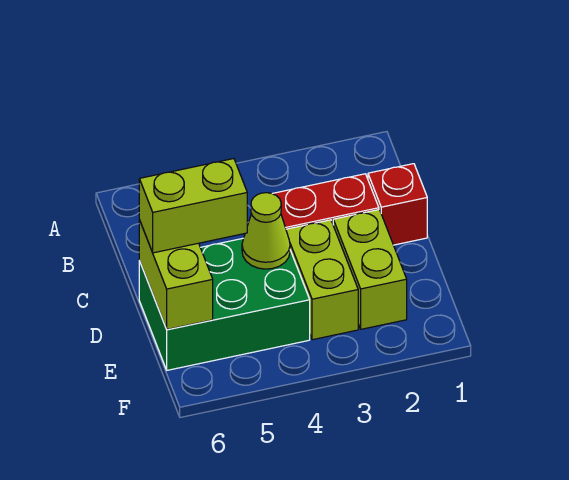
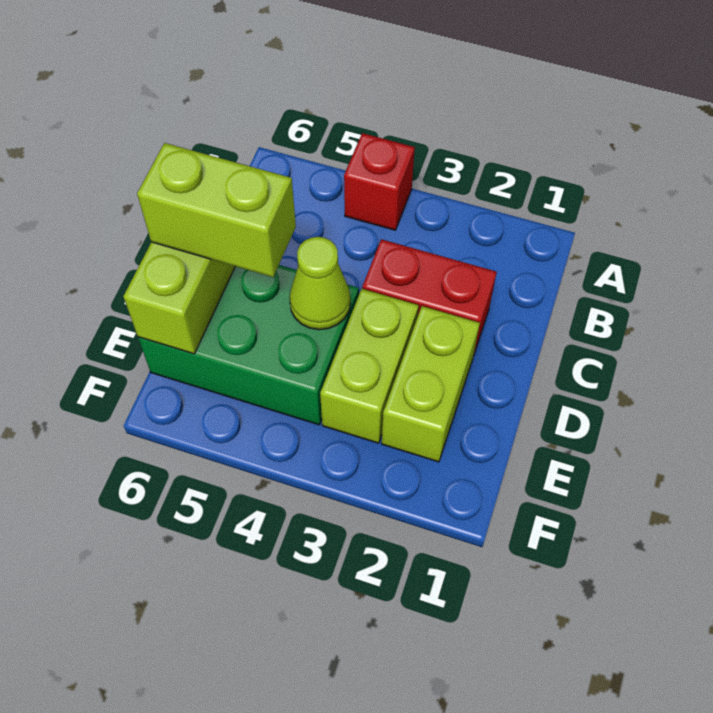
red brick C1 level 1 -> red brick A4 level 1

